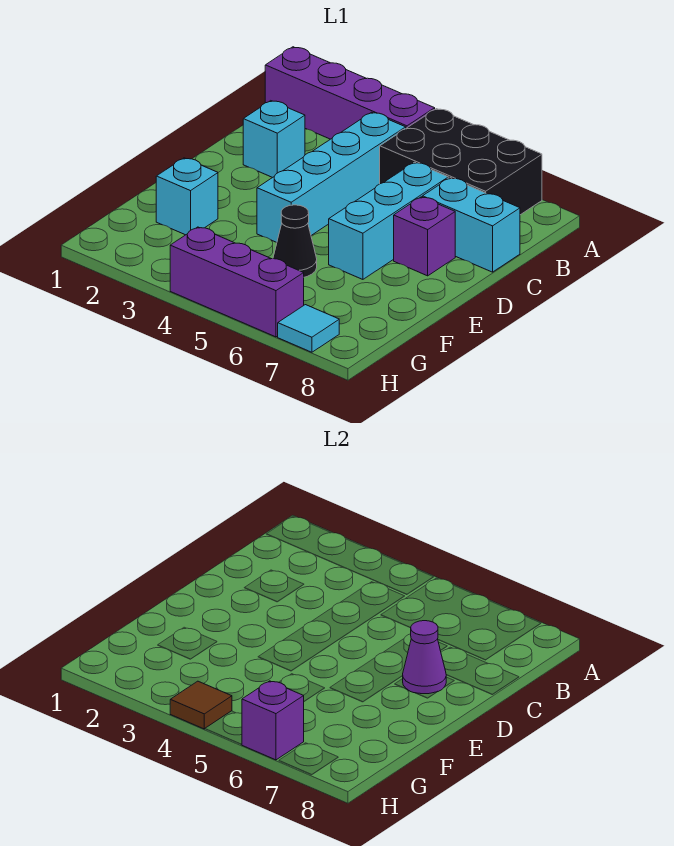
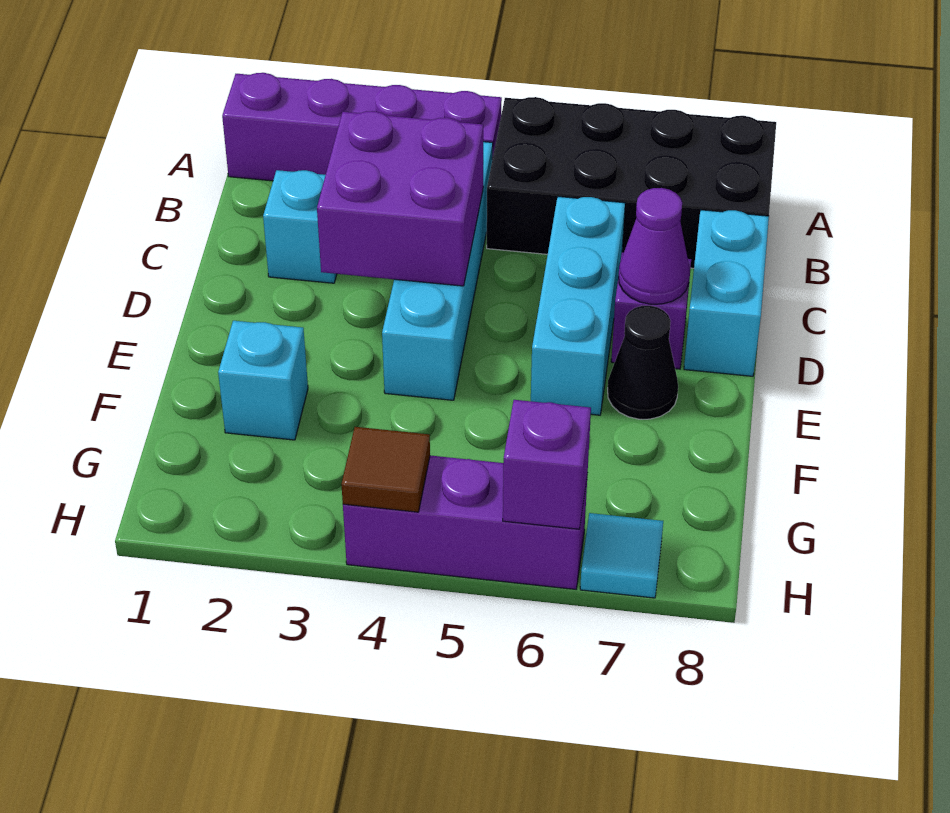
black brick A5:B7 level 1 -> black brick A5:B8 level 1
none -> purple brick C3:D4 level 2
cyan brick C7:C8 level 1 -> cyan brick C8:D8 level 1
black cone F5 level 1 -> black cone E7 level 1

